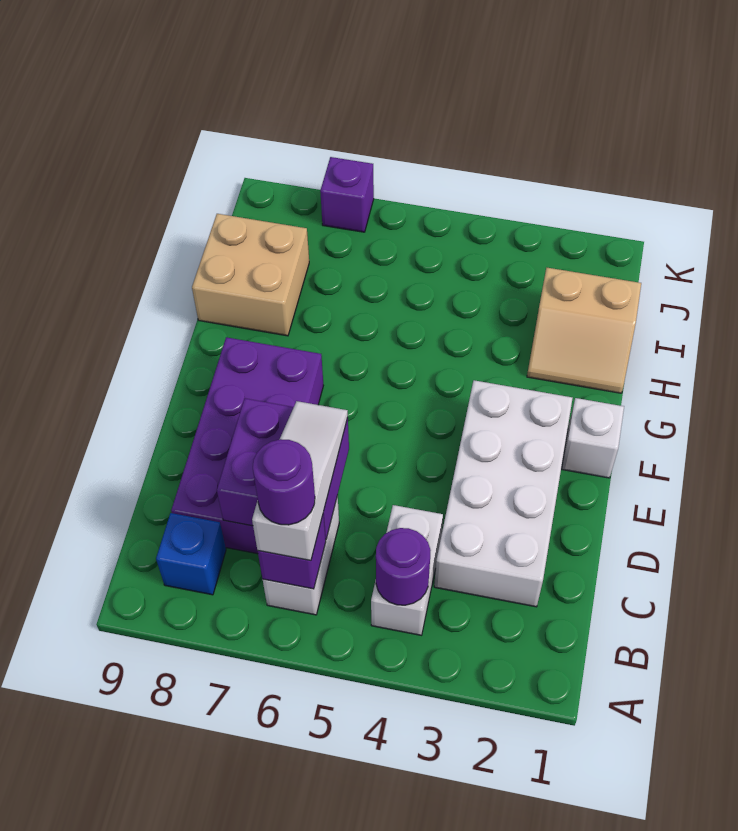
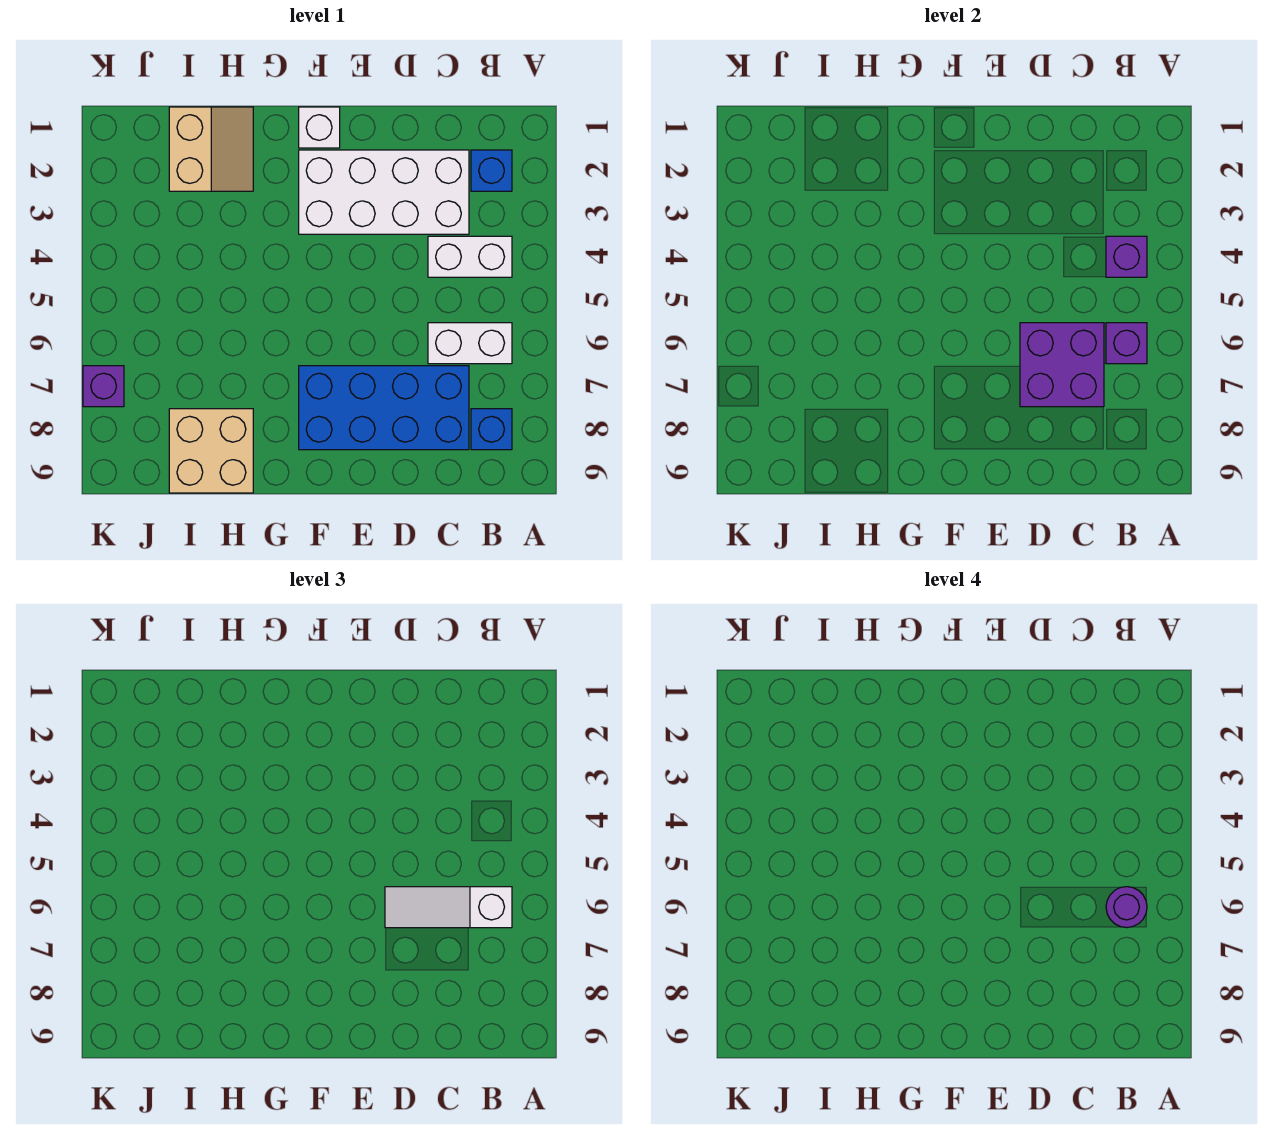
none -> blue brick B2 level 1
purple round brick B4 level 2 -> purple brick B4 level 2
purple brick C7:F8 level 1 -> blue brick C7:F8 level 1

